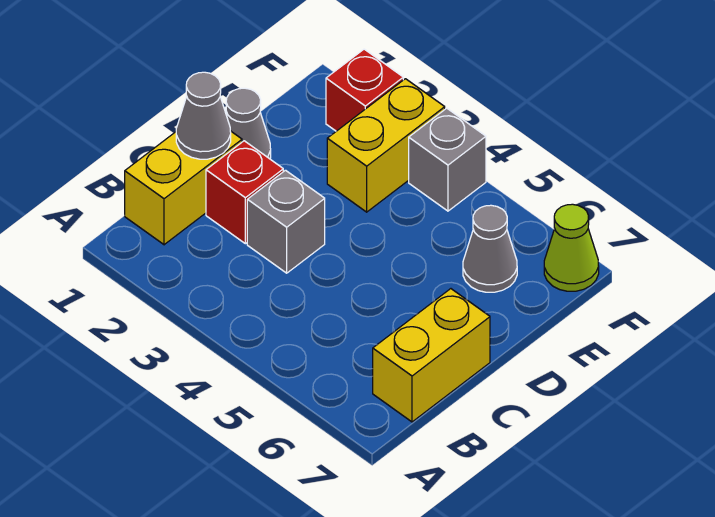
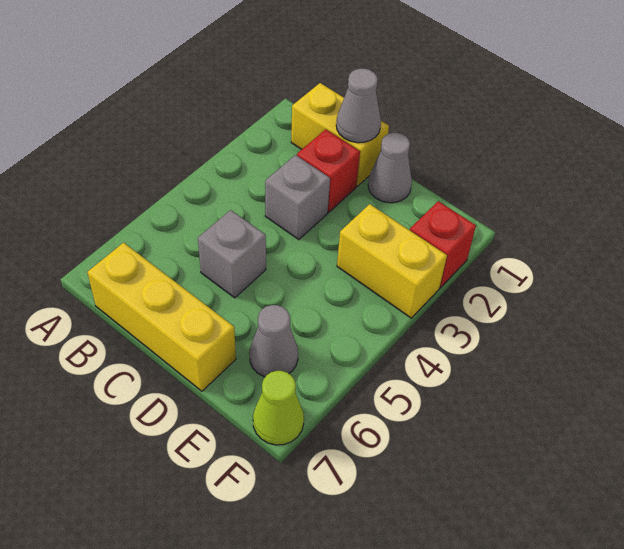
yellow brick B7:C7 level 1 -> yellow brick B7:D7 level 1
grey brick F4 level 1 -> grey brick C5 level 1

